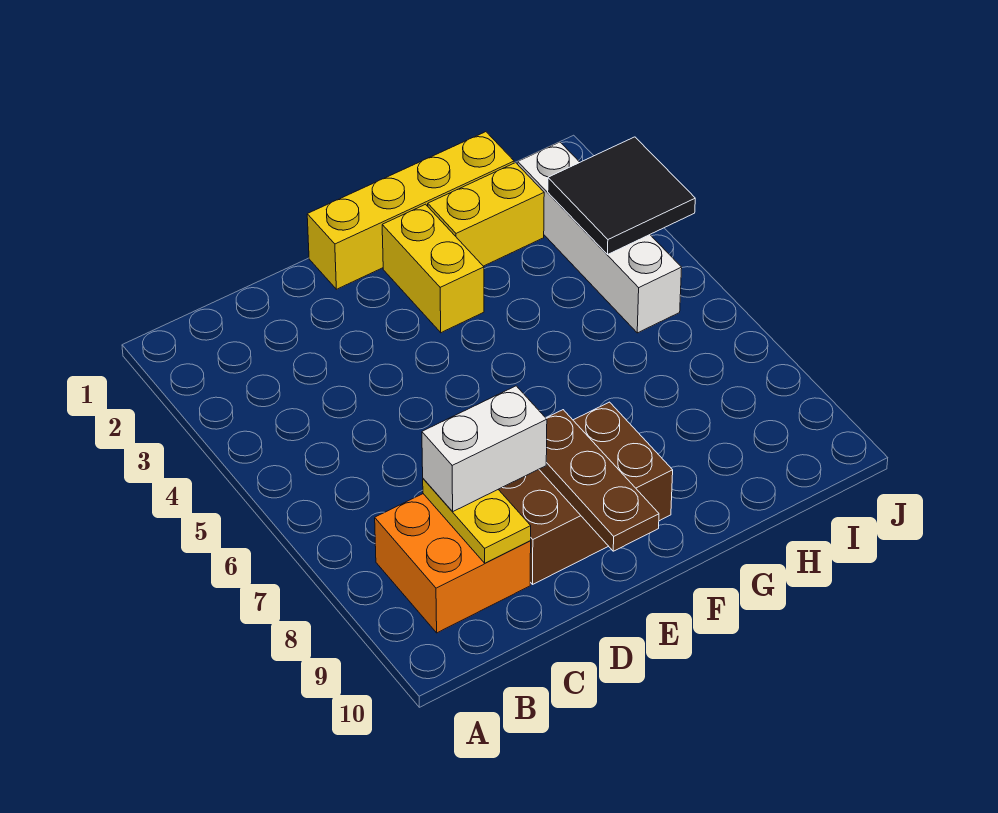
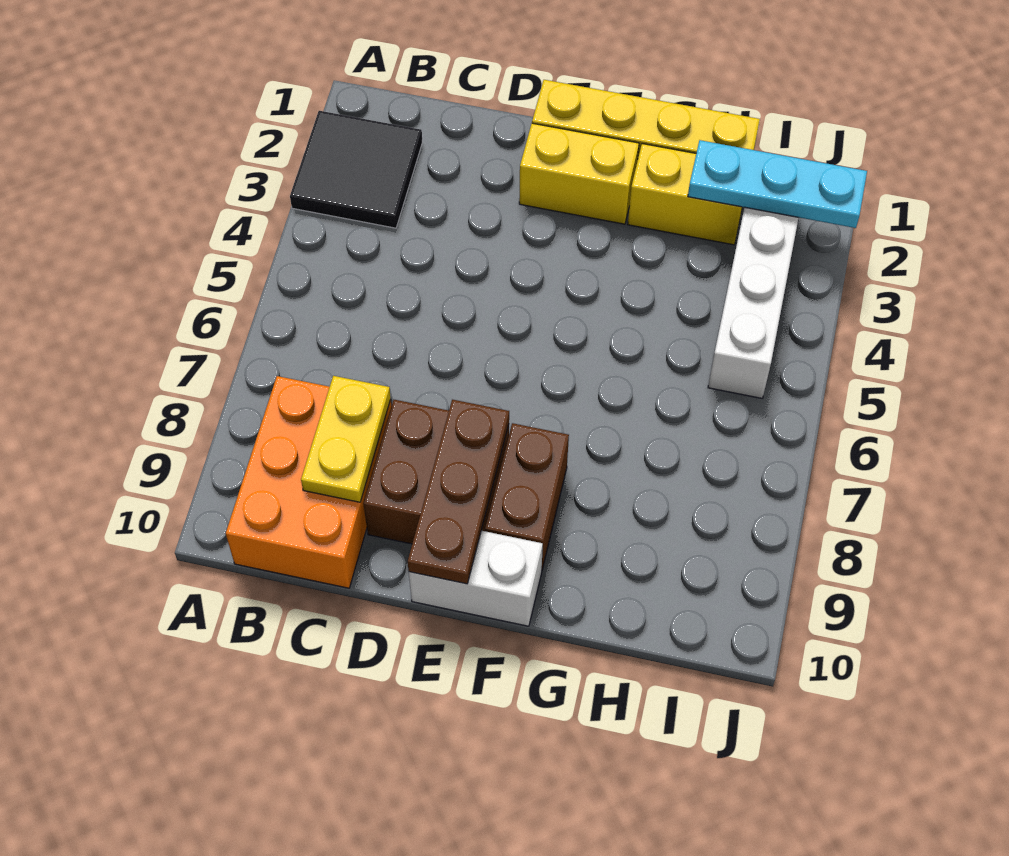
orange brick B8:C9 level 1 -> orange brick B8:C10 level 1
white brick C8:D8 level 3 -> white brick E10:F10 level 1
yellow brick F2:F3 level 1 -> yellow brick E2:F2 level 1
none -> cyan plate H2:J2 level 2
black tile I3:J4 level 2 -> black tile A2:B3 level 1

